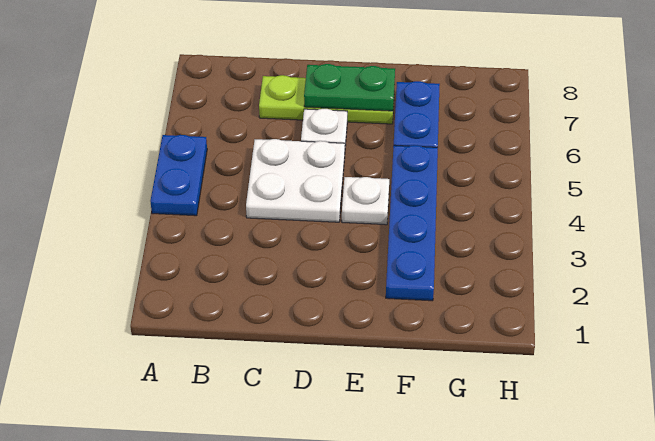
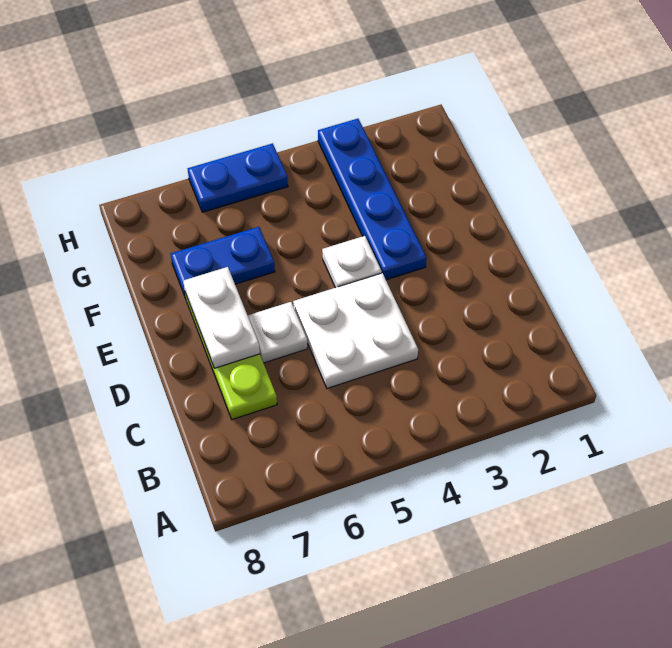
blue plate A4:A5 level 1 -> blue plate H5:H6 level 1
green plate D7:E7 level 2 -> white plate D7:E7 level 2
blue plate F2:F5 level 1 -> blue plate E3:H3 level 1

